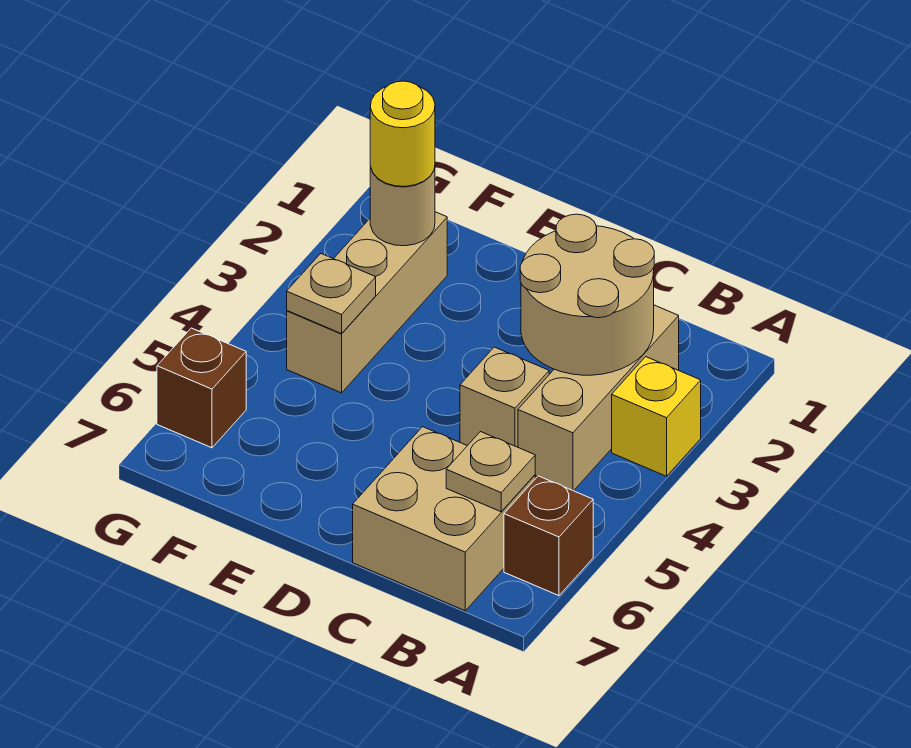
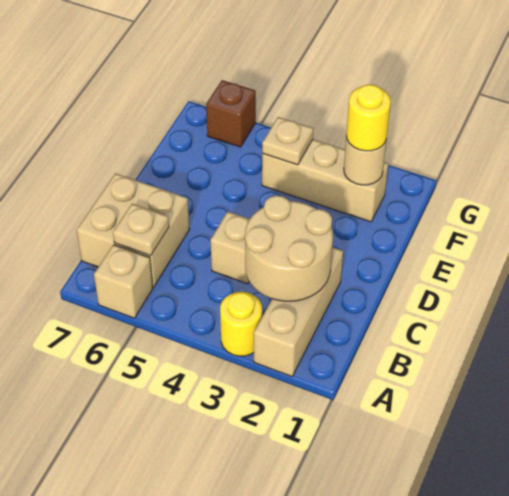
yellow brick A3 level 1 -> yellow round brick A3 level 1
brown brick A6 level 1 -> tan brick A6 level 1
tan brick B2:B4 level 1 -> tan brick A2:C2 level 1

